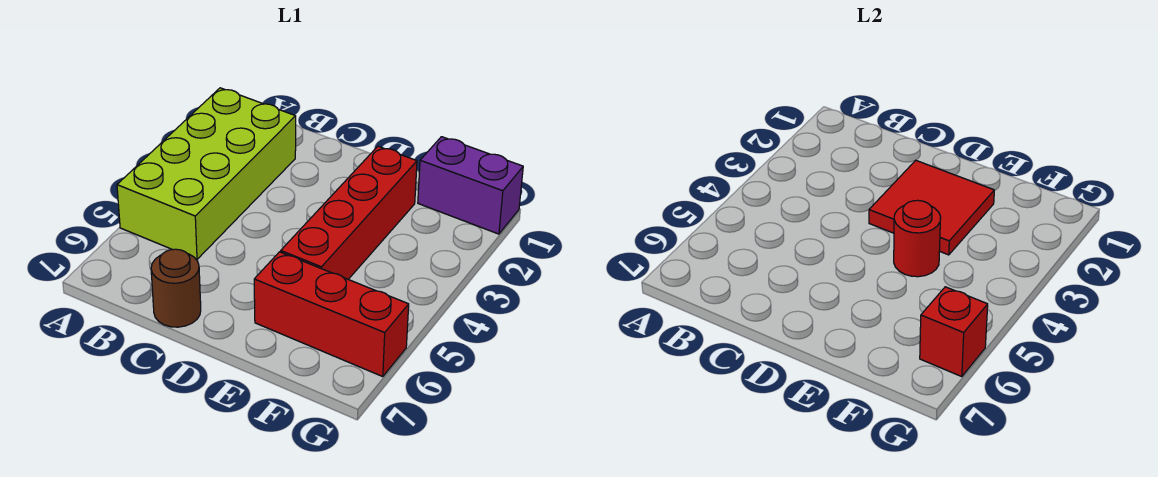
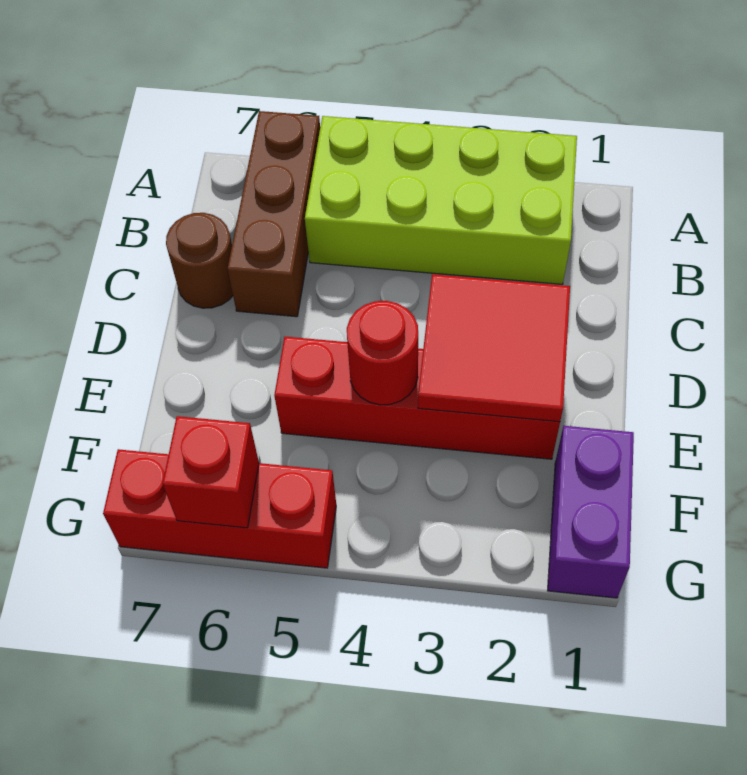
none -> brown brick A6:C6 level 1
red brick E6:G6 level 1 -> red brick G5:G7 level 1

